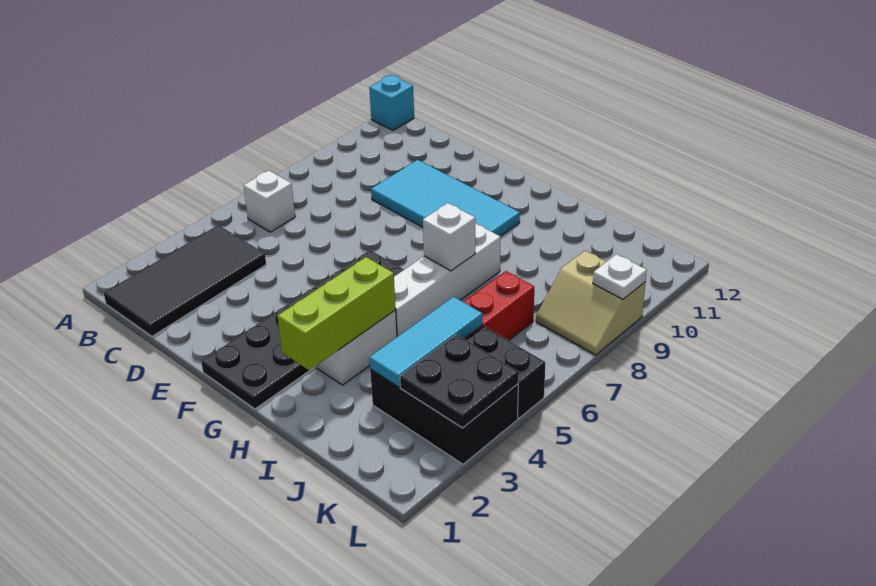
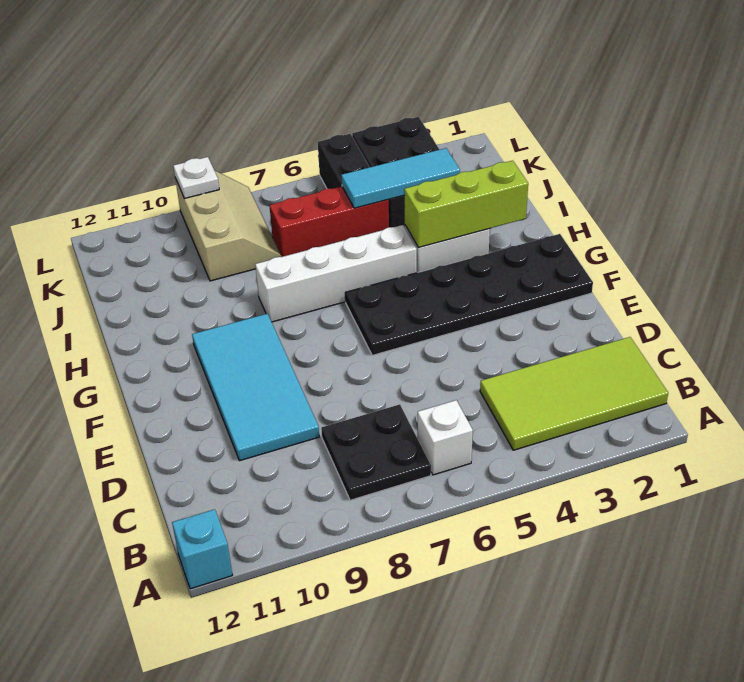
black tile B1:C4 level 1 -> lime tile B1:C4 level 1
white brick H7 level 2 -> none
black plate K3:L4 level 2 -> black plate B7:C8 level 1
tan slope K8:L9 level 1 top 9 -> tan slope J8:L9 level 1 top 9

